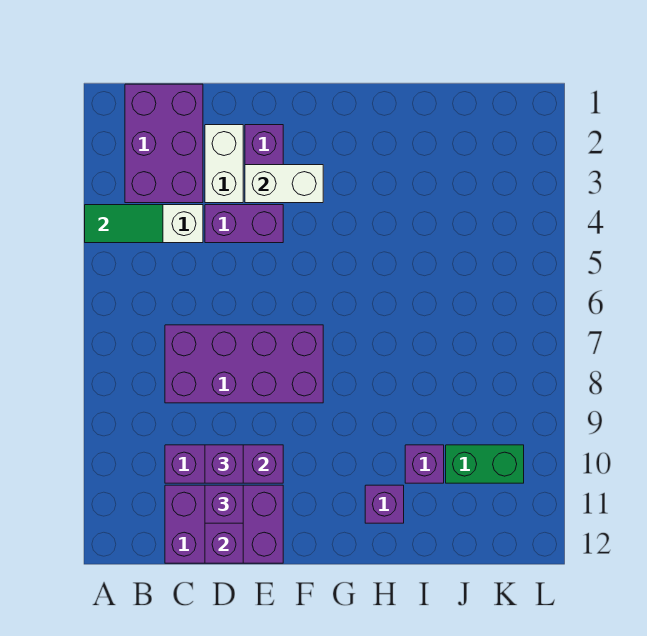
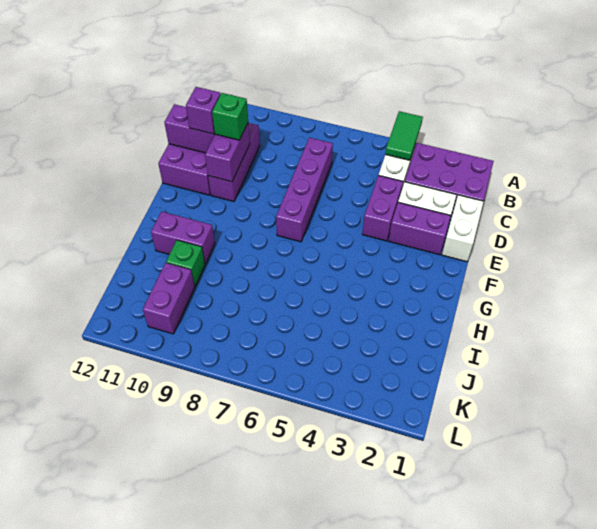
purple brick C7:F8 level 1 -> purple brick C7:F7 level 1
purple brick D10 level 3 -> green brick D10 level 3
white brick E3:F3 level 2 -> white brick D1:E1 level 1
purple brick H11 level 1 -> purple brick H10:H11 level 1
purple brick I10 level 1 -> green brick I10 level 1
green brick J10:K10 level 1 -> purple brick J10:K10 level 1

